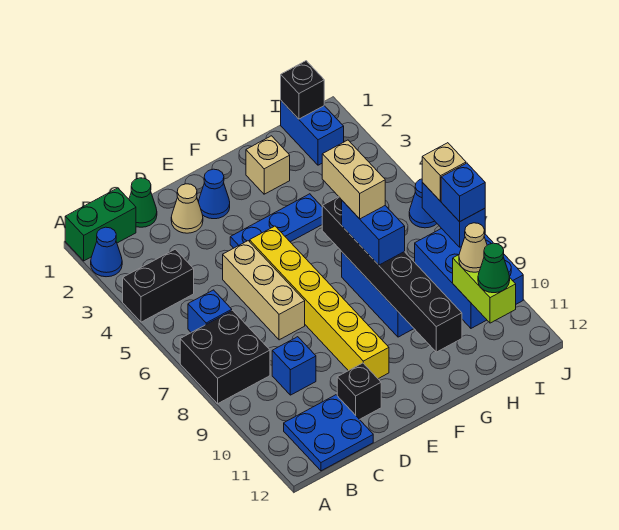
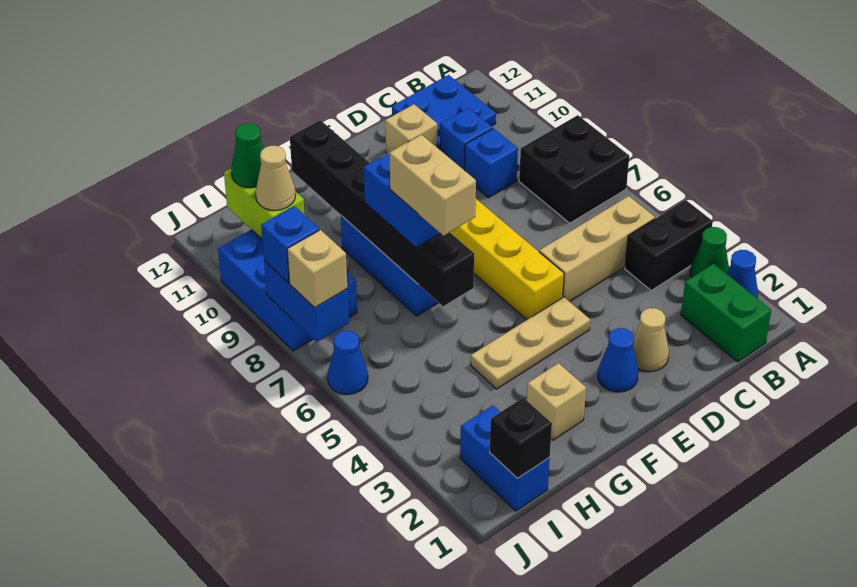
green brick A1:B1 level 1 -> green brick B1:B2 level 1
blue brick B6 level 1 -> blue brick C10 level 1
green cone C1 level 1 -> green cone A3 level 1
tan brick D5:D7 level 1 -> tan brick B5:D5 level 1
black brick D11 level 1 -> tan brick D11 level 1
blue plate E4:G4 level 1 -> tan plate E4:G4 level 1

